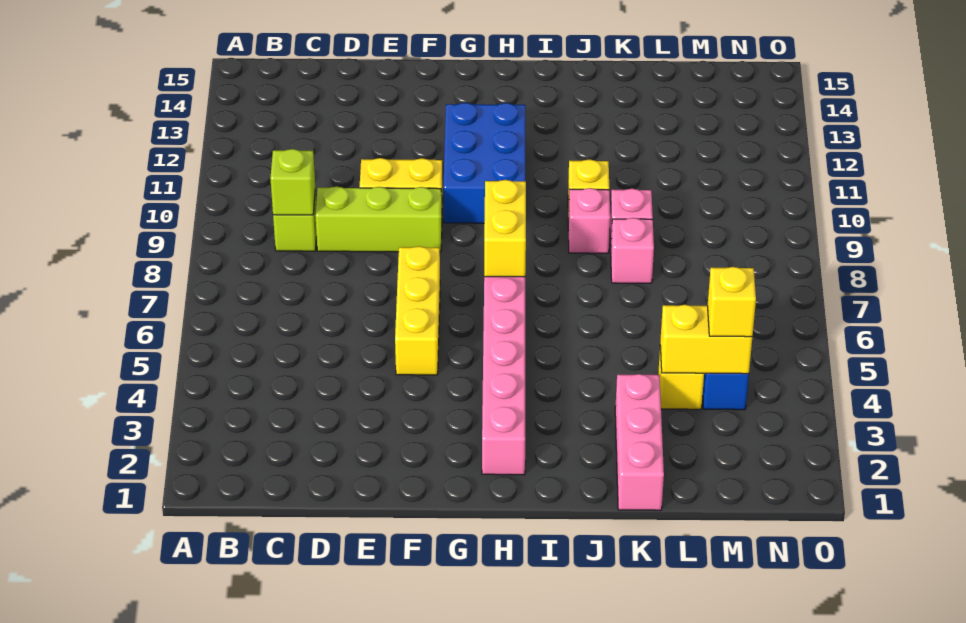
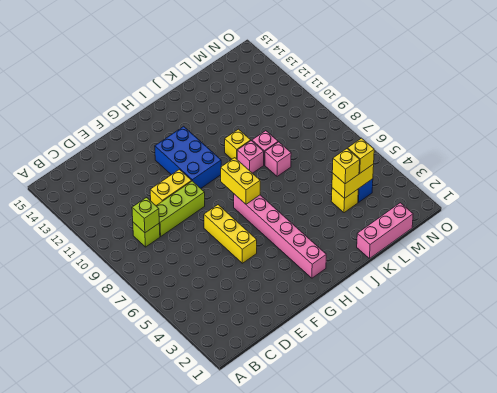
pink brick K1:K3 level 1 -> pink brick K1:M1 level 1
none -> yellow brick L4 level 3

